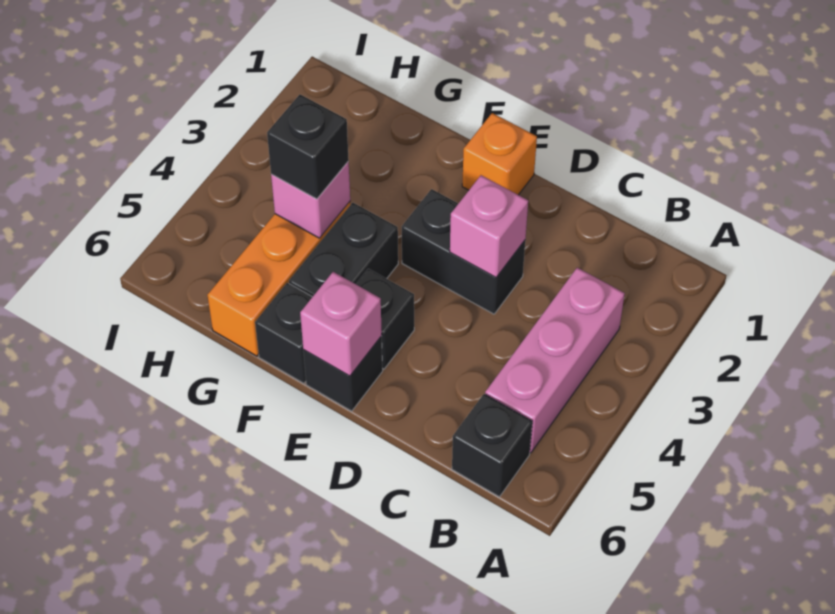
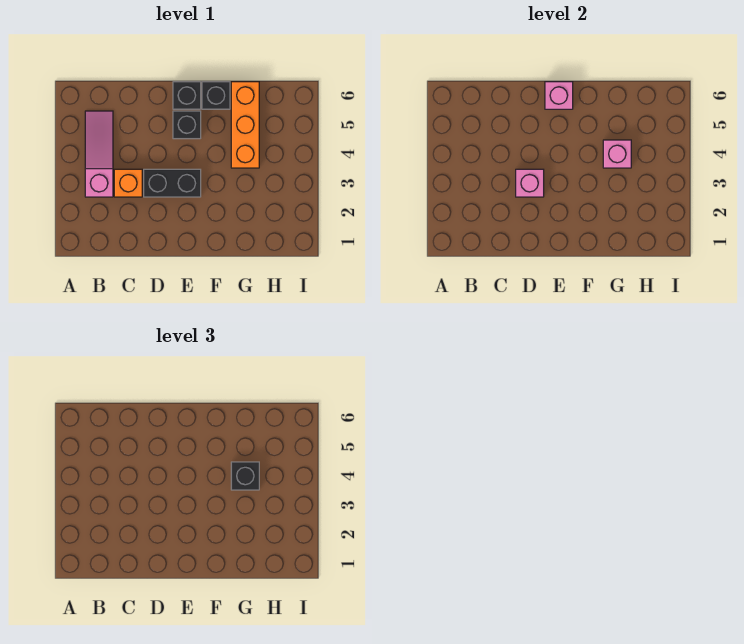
pink brick B3:B5 level 1 -> pink slope B3:B5 level 1 top 3
black brick B6 level 1 -> none
orange brick E1 level 1 -> orange brick C3 level 1
black brick F4:F5 level 1 -> none

